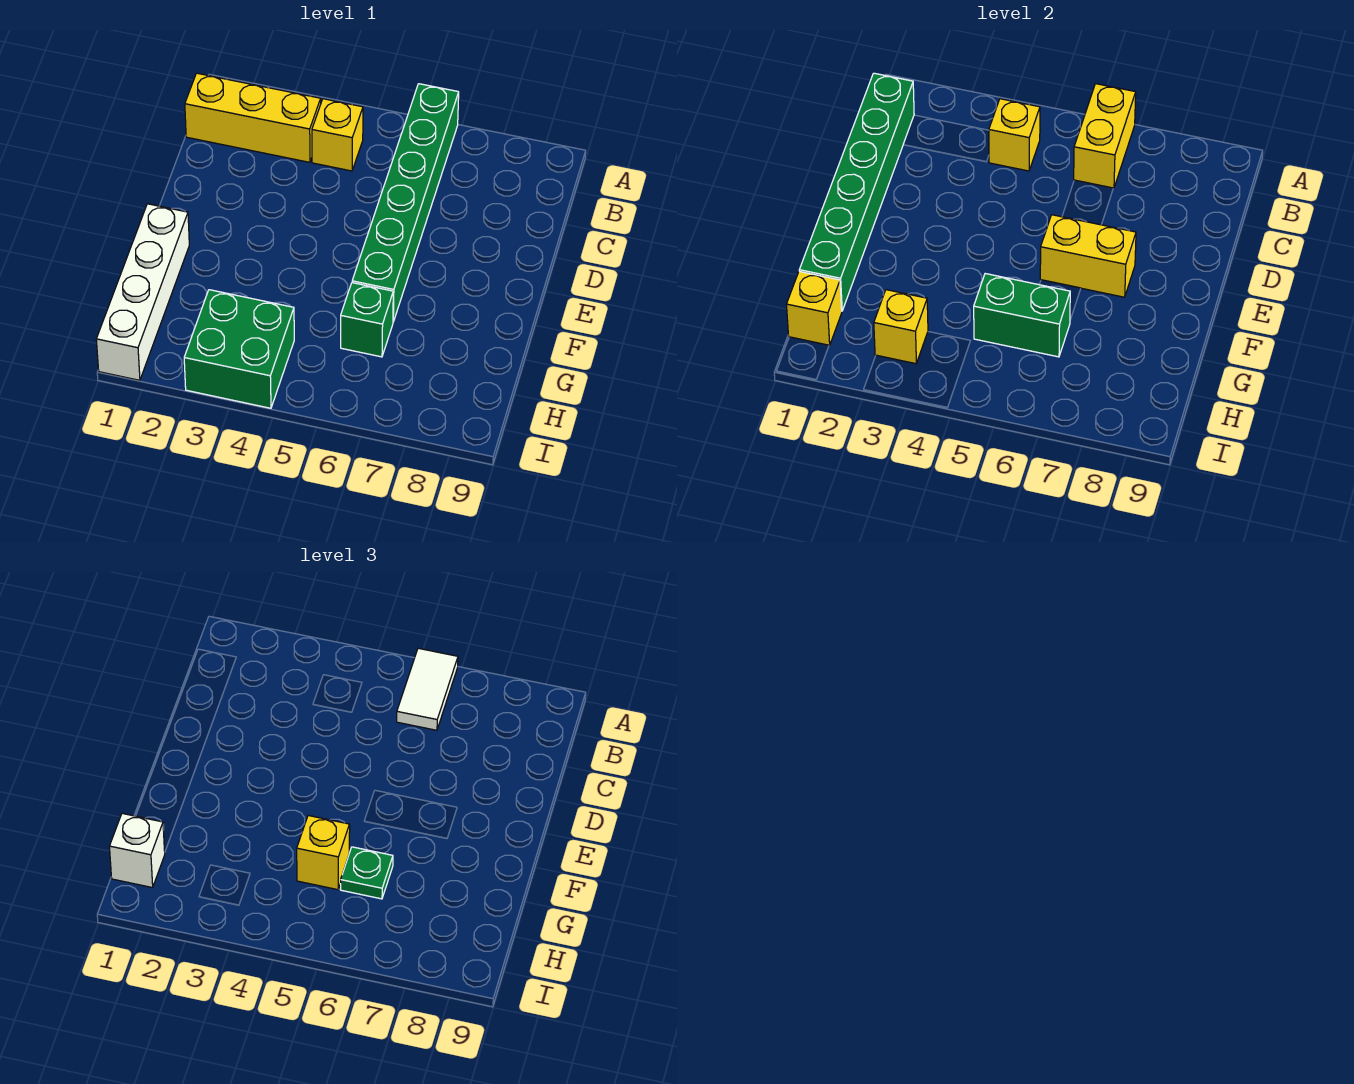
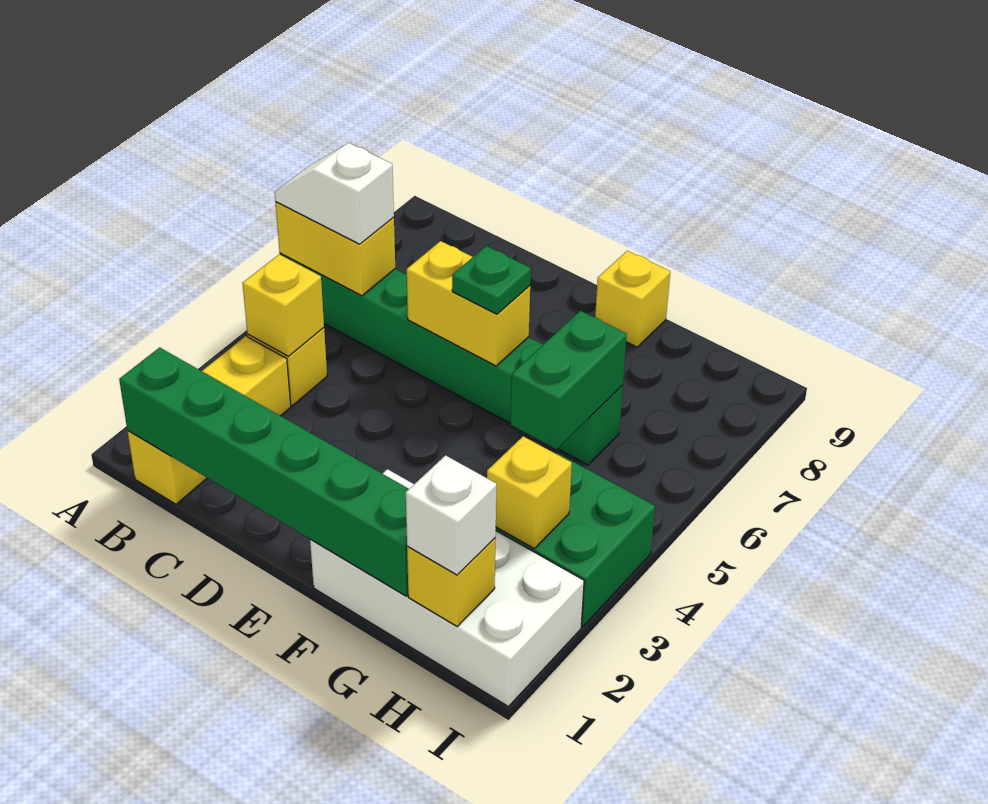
white tile A6:B6 level 3 -> white slope A6:B6 level 3 top B
yellow brick E6:E7 level 2 -> yellow brick D6:E6 level 2
white brick F1:I1 level 1 -> white brick F1:I2 level 1
yellow brick G5 level 3 -> yellow brick F9 level 1
green plate G6 level 3 -> green plate E6 level 3

